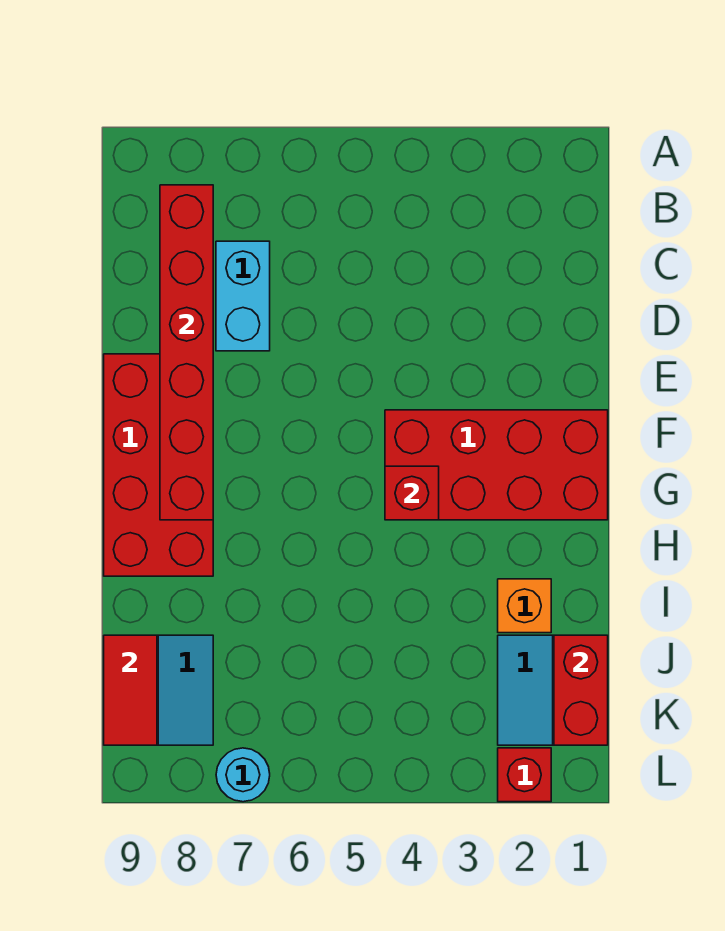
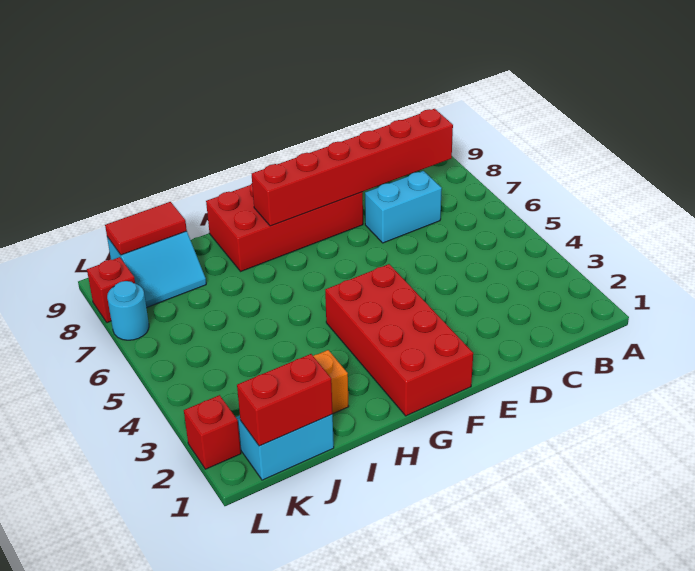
red brick G4 level 2 -> red brick L8 level 1

